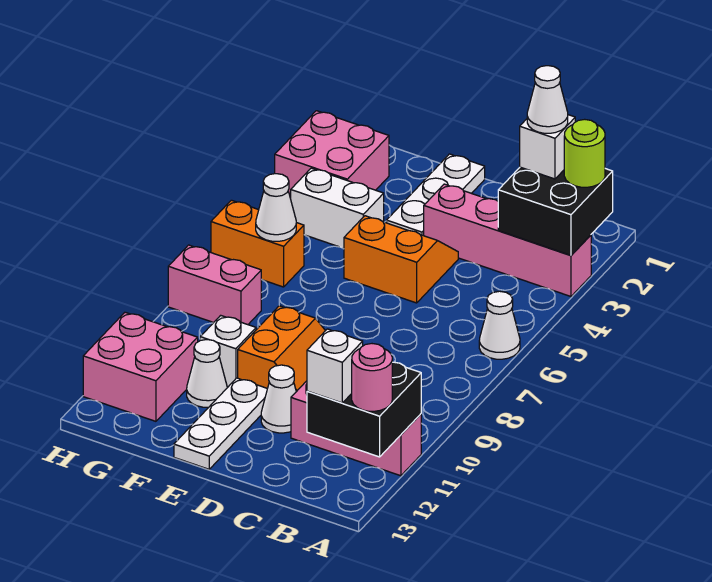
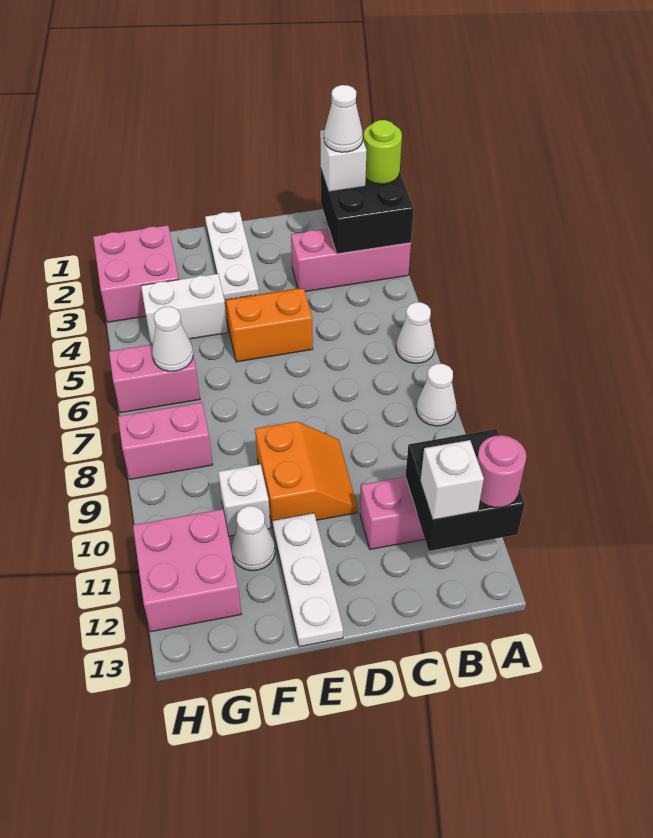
pink brick A3:D3 level 1 -> pink brick A3:C3 level 1
white cone D11 level 1 -> white cone A8 level 1
orange brick G6:H6 level 1 -> pink brick G6:H6 level 1

